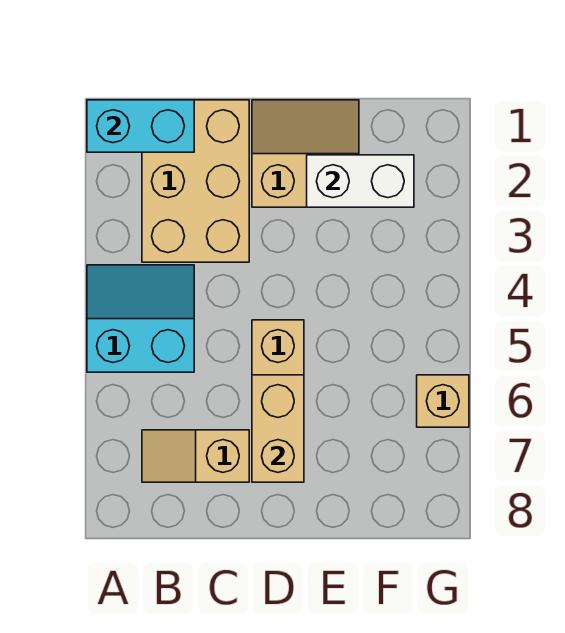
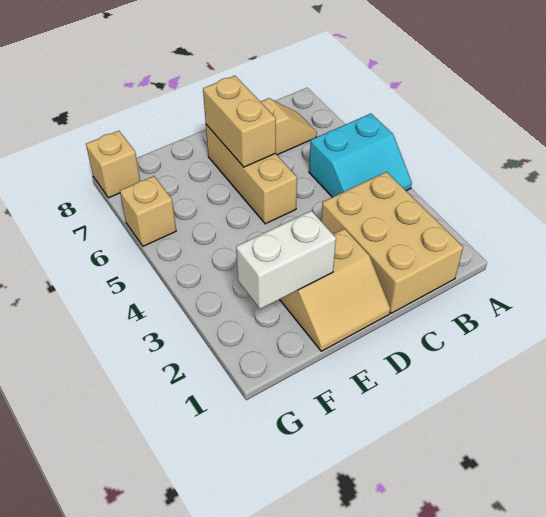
cyan brick A1:B1 level 2 -> none
none -> tan brick G8 level 1

